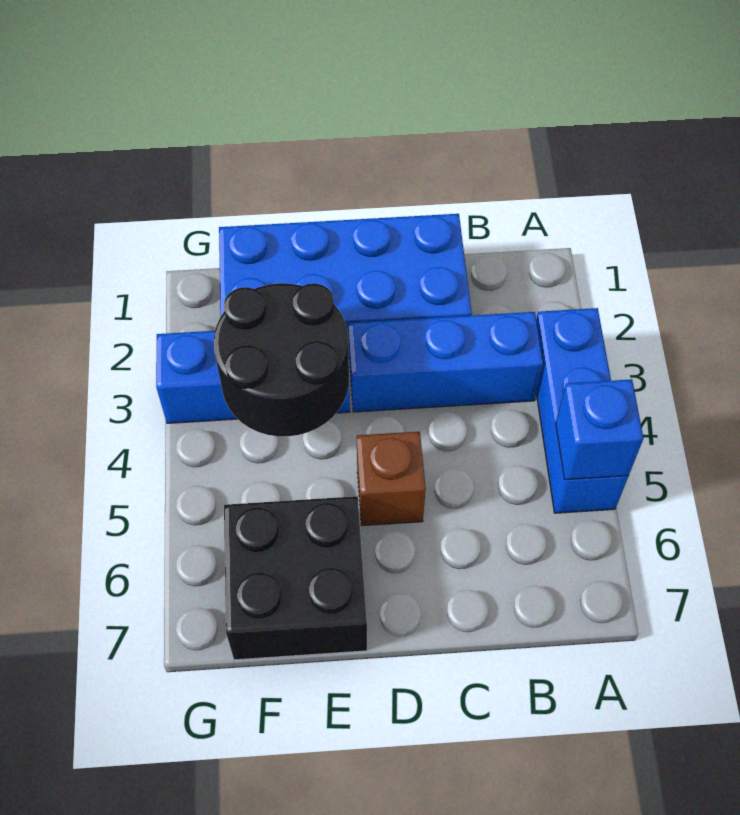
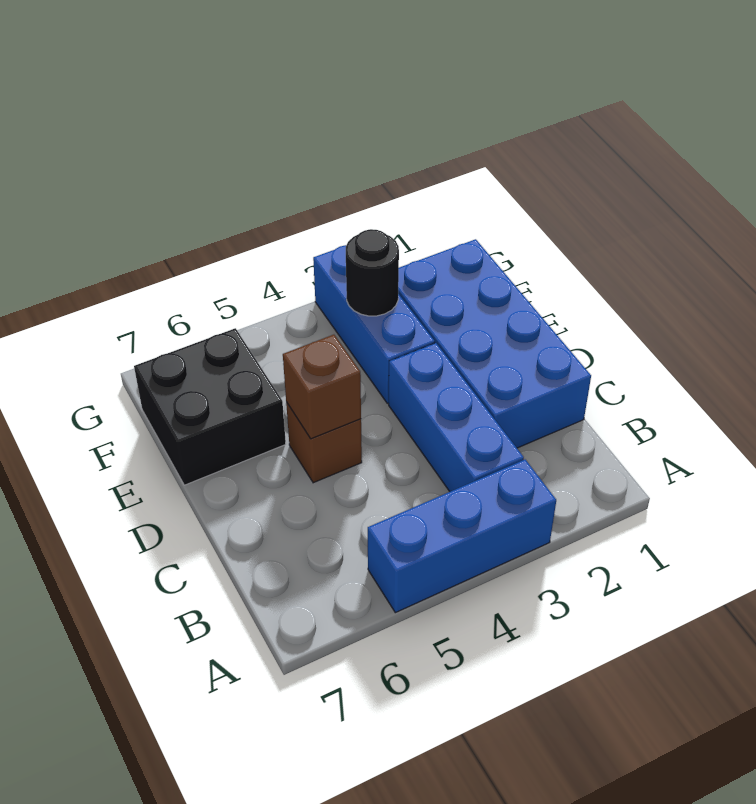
blue brick A5 level 2 -> none
none -> brown brick D5 level 2
black round brick E3:F4 level 2 -> black round brick F3 level 2

